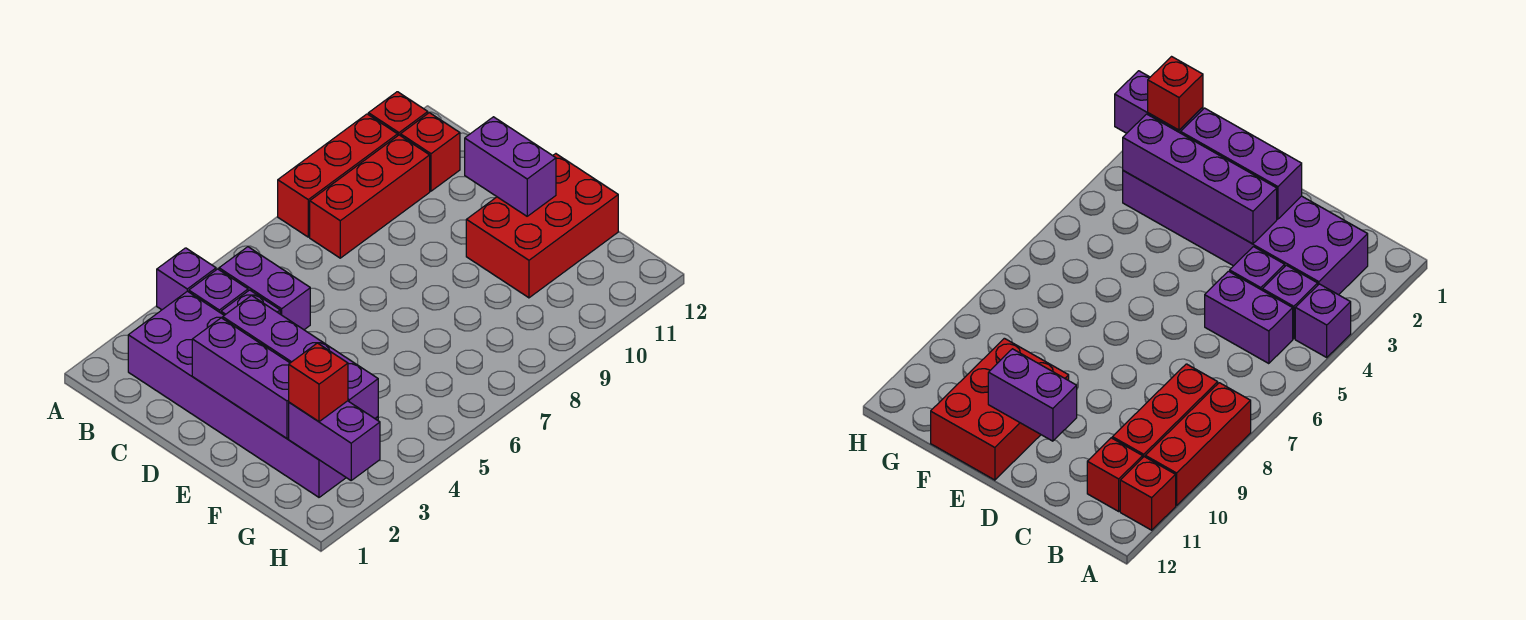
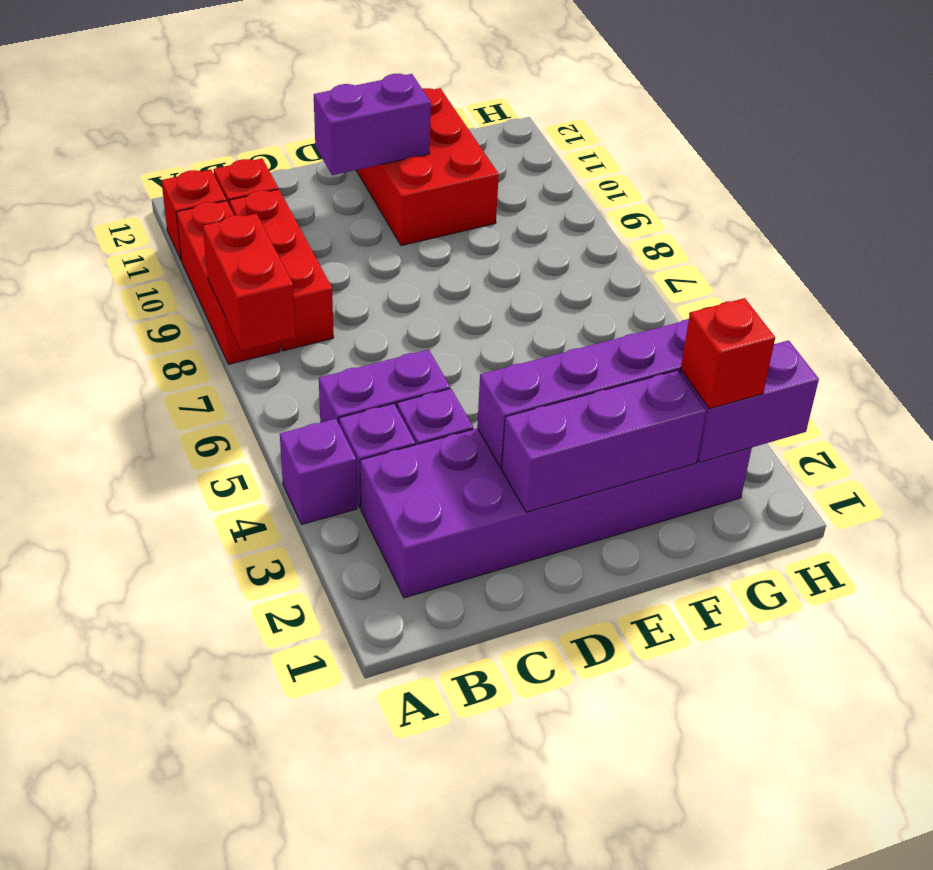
none -> red brick A7:A8 level 2

